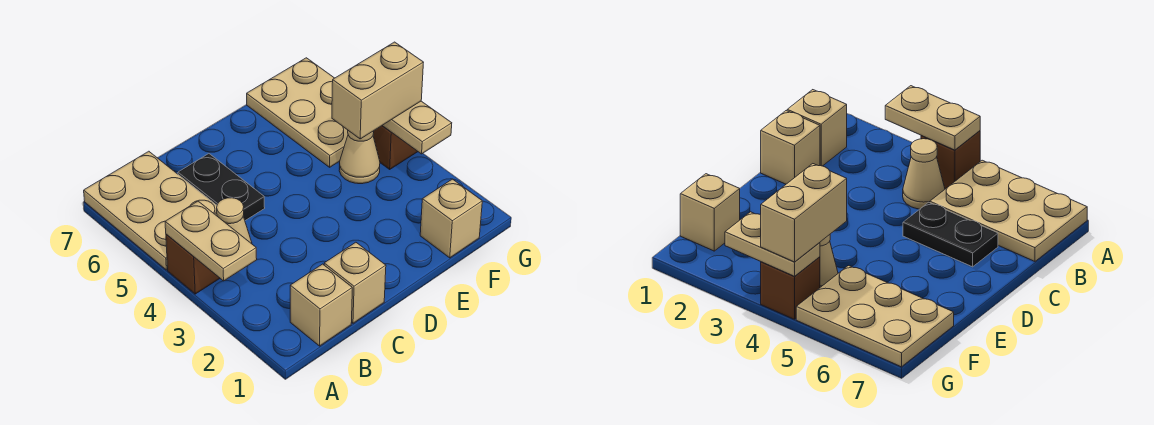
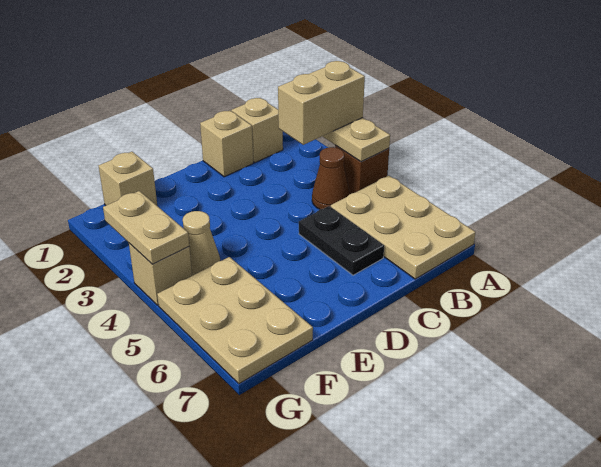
tan cone B4 level 1 -> brown cone B4 level 1
tan brick F4:G4 level 3 -> tan brick A3:B3 level 3
brown brick G4 level 1 -> tan brick G4 level 1

